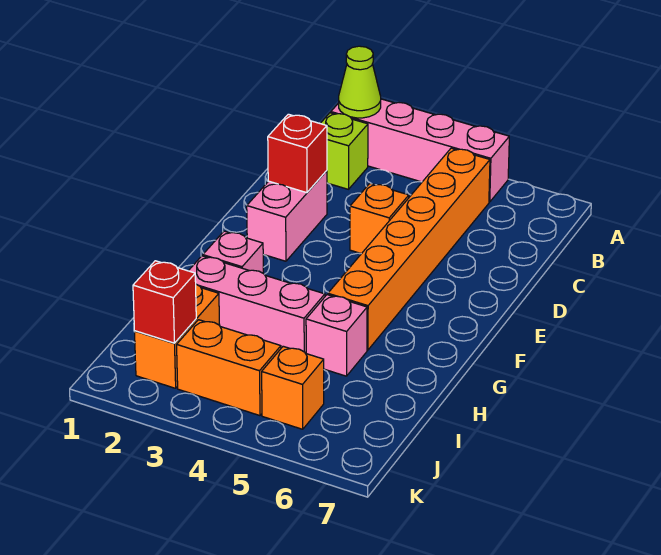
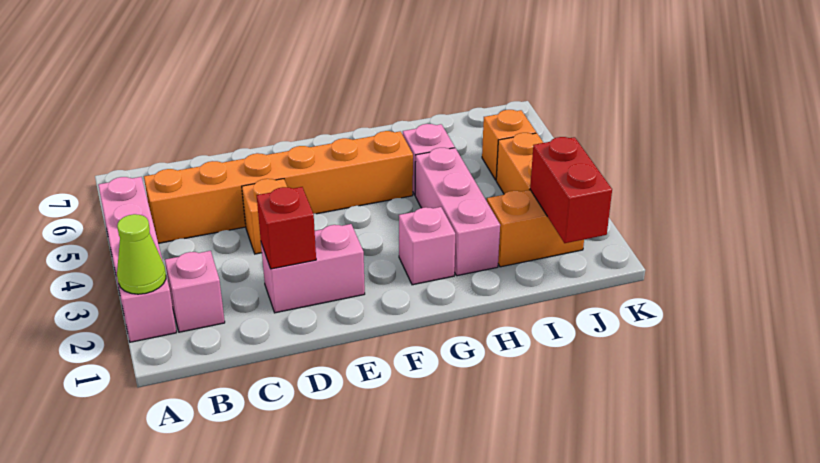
lime brick B2 level 1 -> pink brick B2 level 1
red brick J2 level 2 -> red brick J1:J2 level 2

